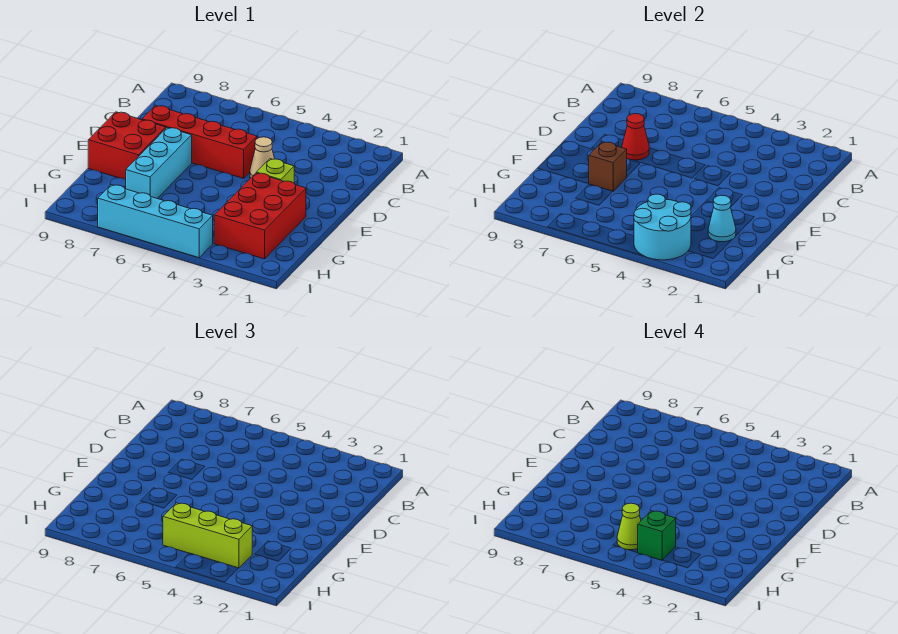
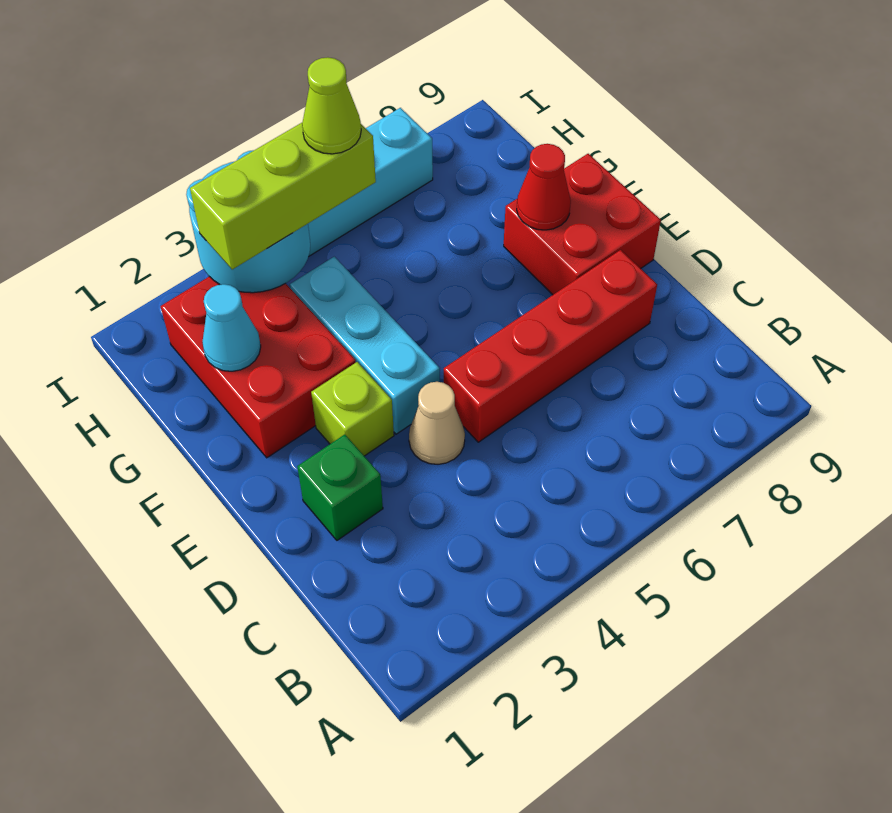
red cone D7 level 2 -> red cone F8 level 2
cyan brick E7:G7 level 1 -> cyan brick E4:G4 level 1
brown brick F7 level 2 -> none
green brick H4 level 4 -> green brick D2 level 1

